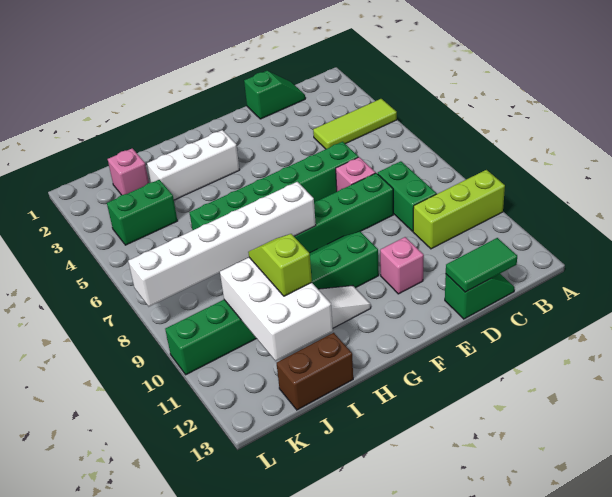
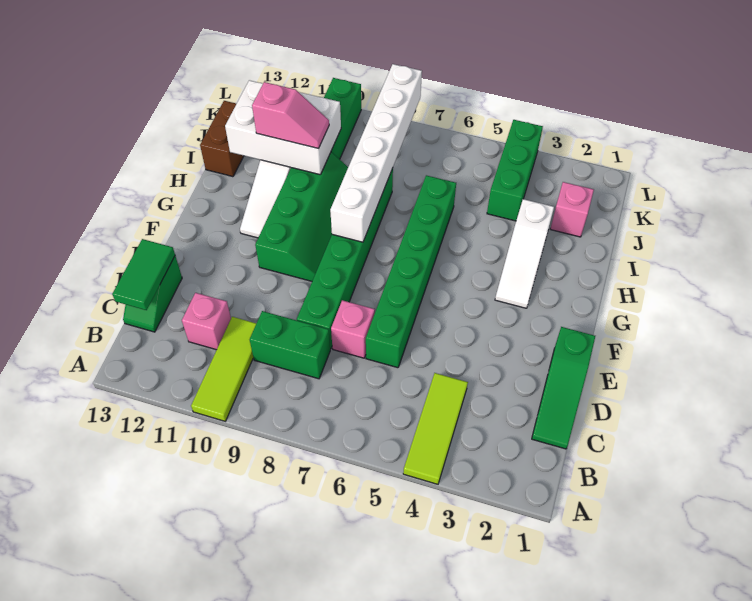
lime brick A10:C10 level 1 -> lime tile A10:C10 level 1
green slope C1:D1 level 1 top D -> green slope C1:E1 level 1 top E
pink brick E11 level 1 -> pink brick C11 level 1
white brick G3:I3 level 1 -> white slope G3:I3 level 1 top I
lime slope I10:I11 level 3 top 11 -> pink slope I10:I11 level 3 top 11
green brick J4:K4 level 1 -> green brick J4:L4 level 1

